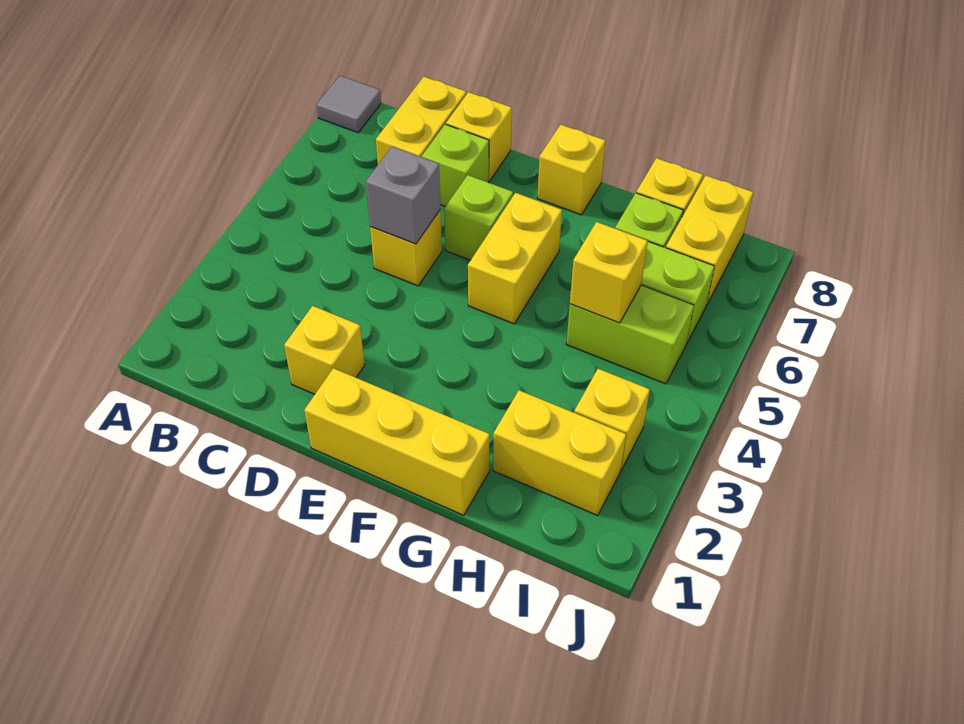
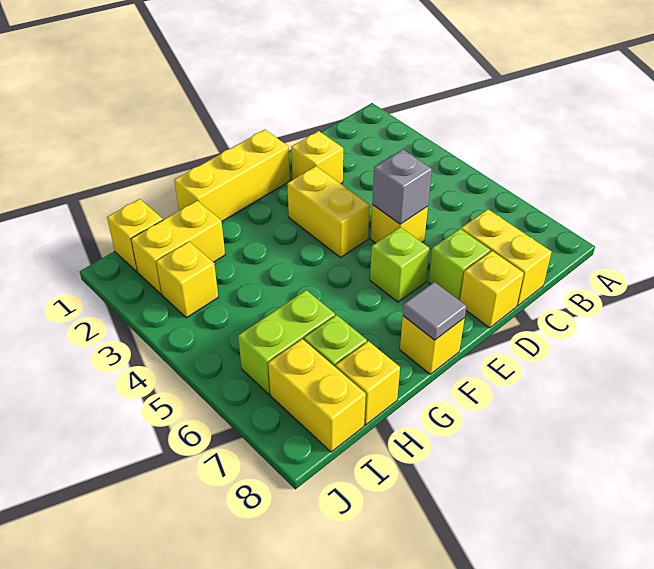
grey tile A8 level 1 -> grey tile F8 level 2
yellow brick F5:F6 level 1 -> yellow brick E3:E4 level 1
lime brick H5:I5 level 1 -> none
yellow brick H5 level 2 -> yellow brick I1 level 1

